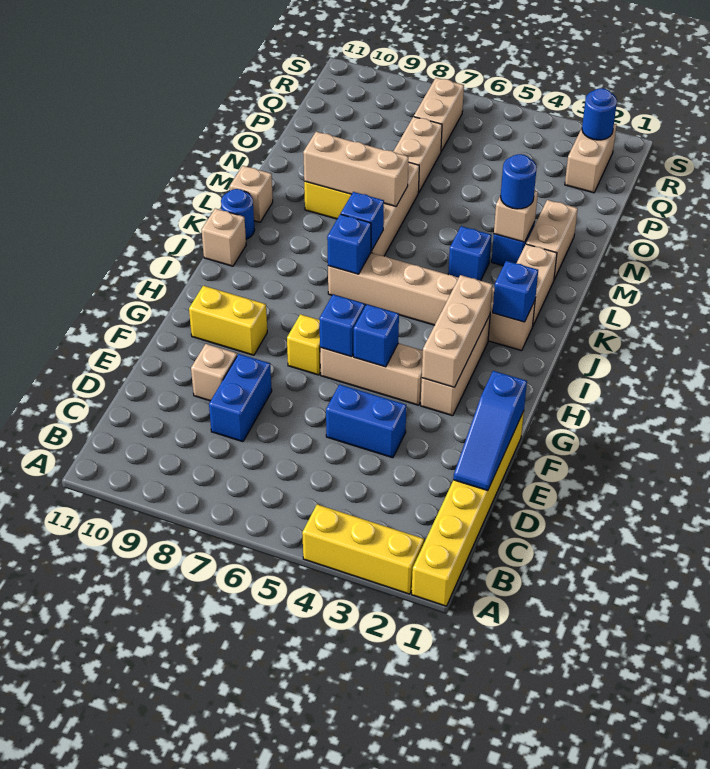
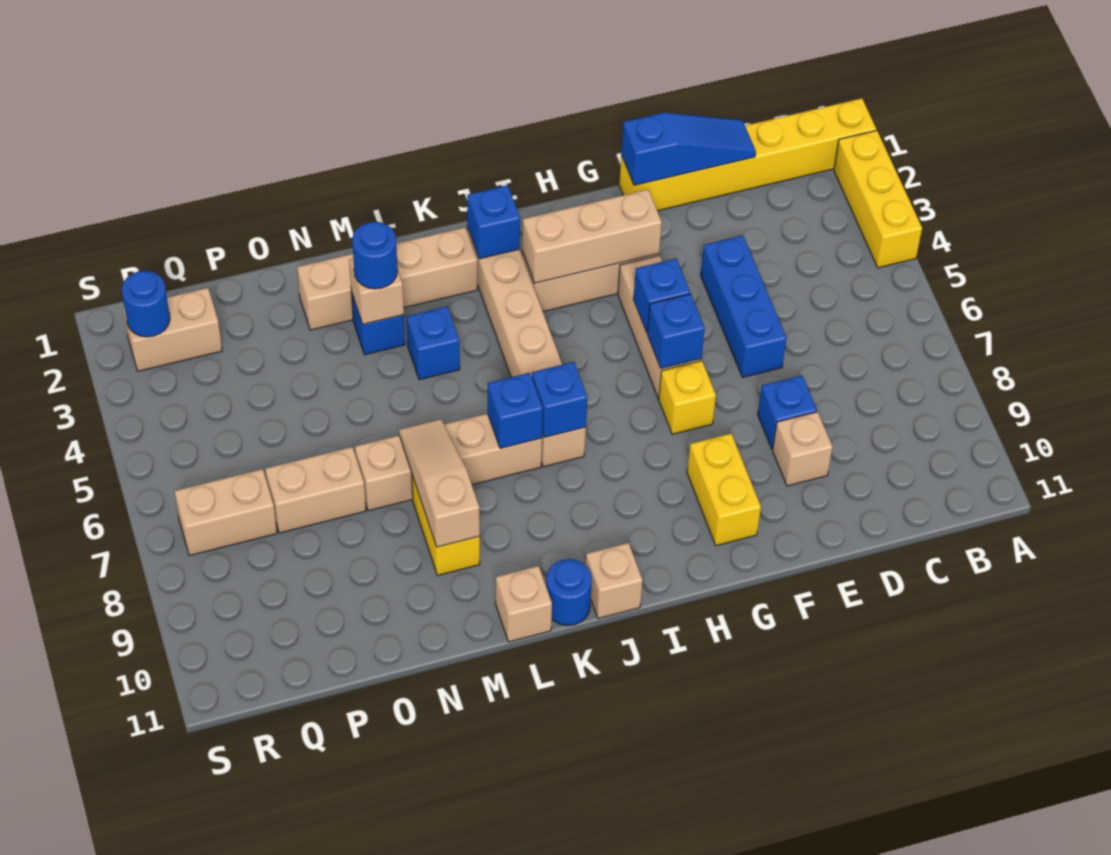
blue brick D8:E8 level 1 -> blue brick E8 level 1
blue brick E4:E5 level 1 -> blue brick E4:E6 level 1
tan brick M7:M9 level 2 -> tan slope M7:M9 level 2 top 9

